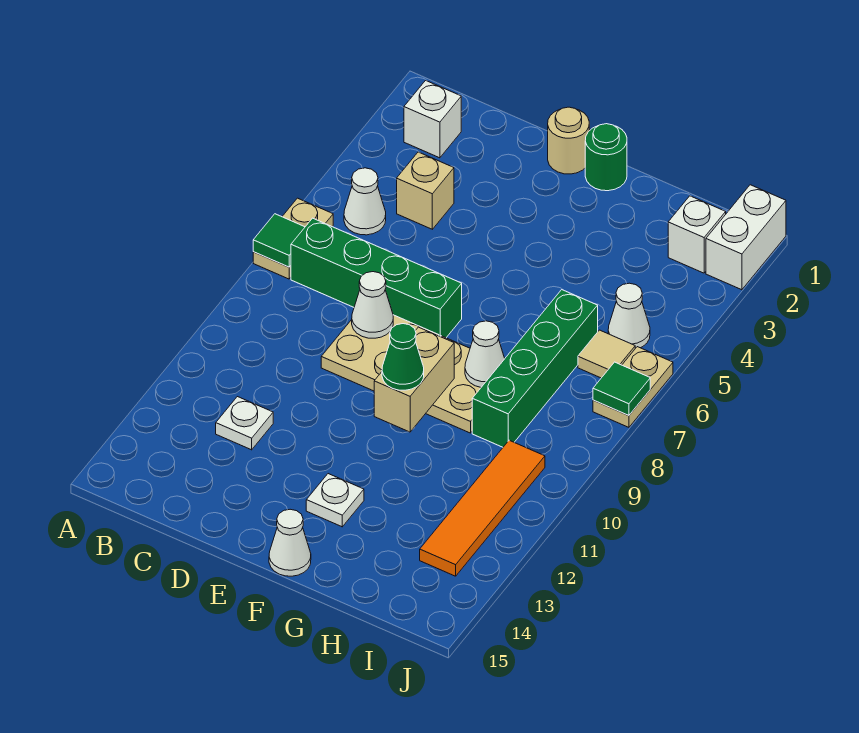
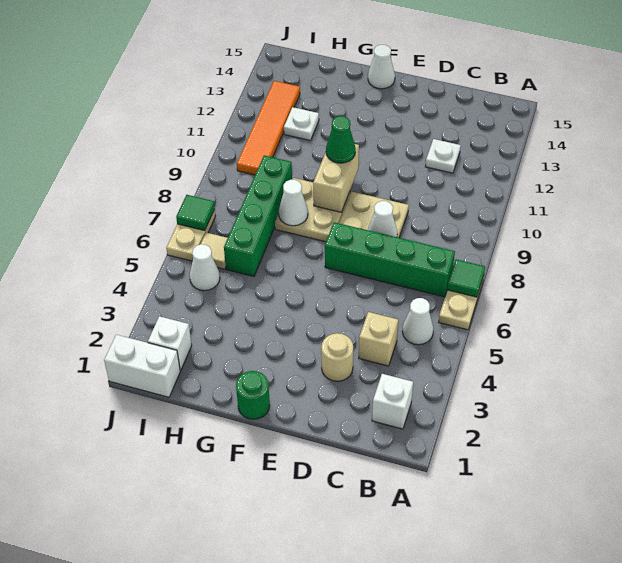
tan round brick E1 level 1 -> tan round brick D3 level 1
white plate F13 level 1 -> white plate H12 level 1
white brick J1:J2 level 1 -> white brick I1:J1 level 1

